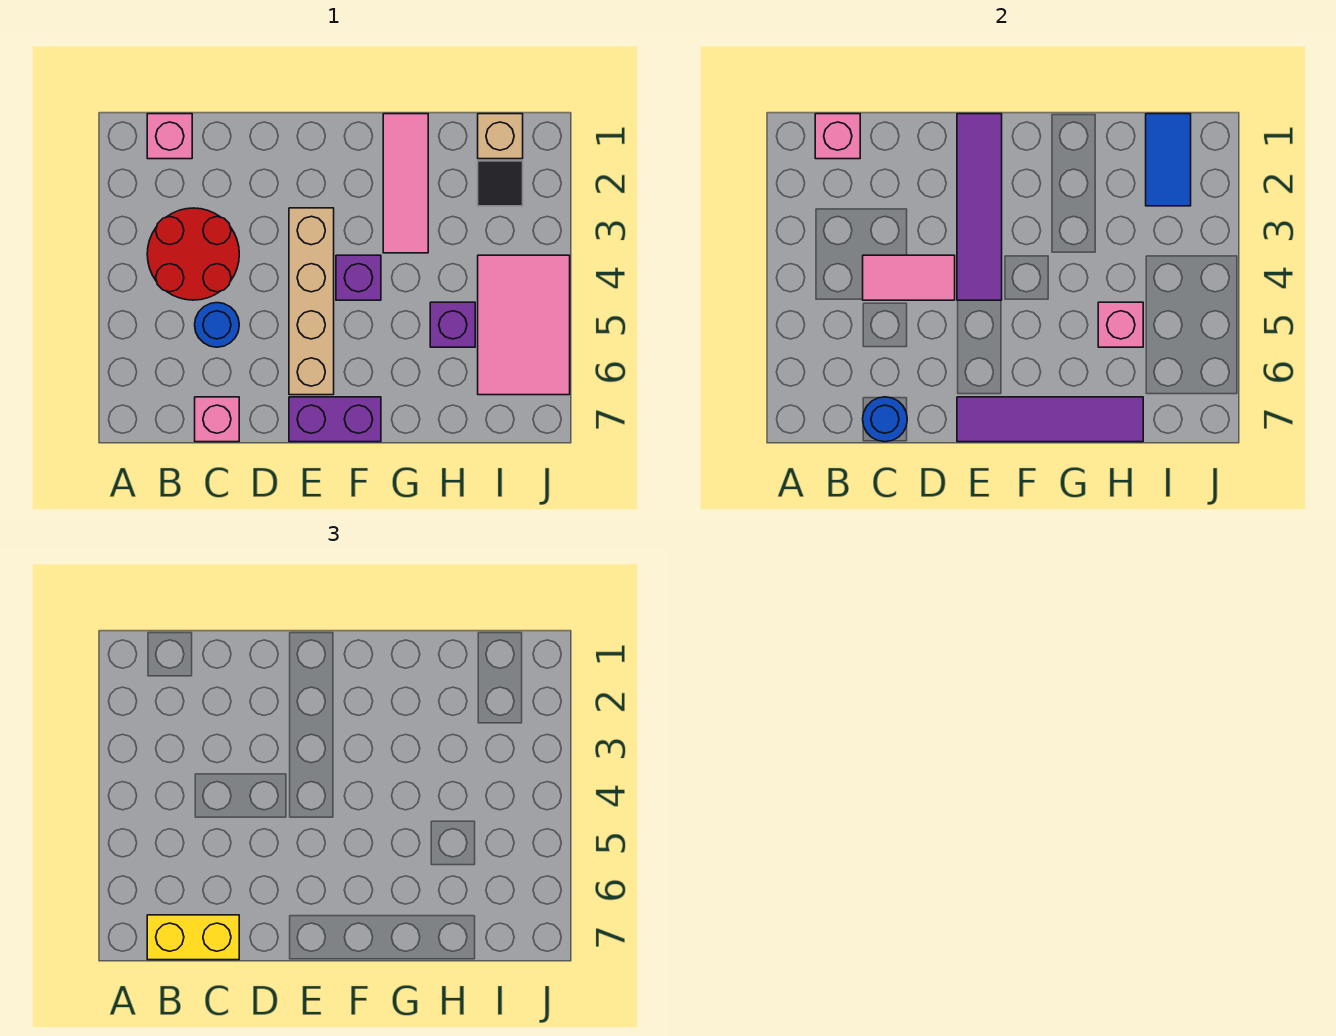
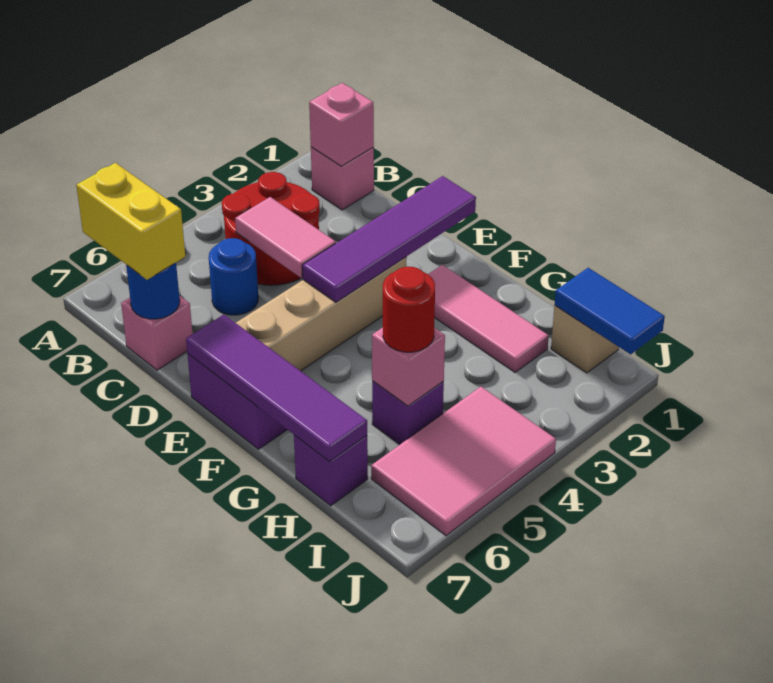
purple brick F4 level 1 -> purple brick H7 level 1
pink tile G1:G3 level 1 -> pink tile F2:H2 level 1
none -> red round brick H5 level 3
blue tile I1:I2 level 2 -> blue tile I1:J1 level 2
black tile I2 level 1 -> none

